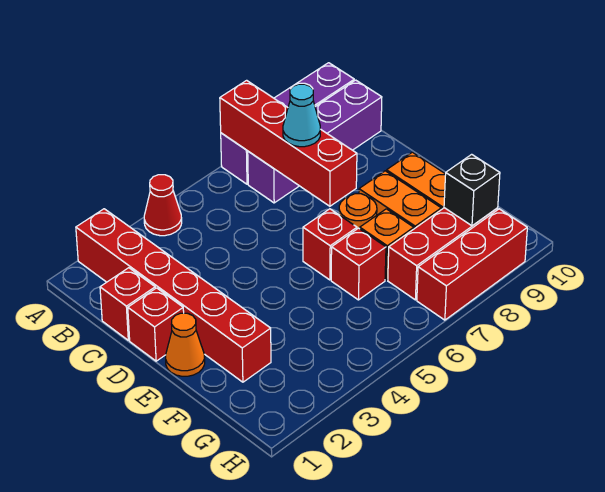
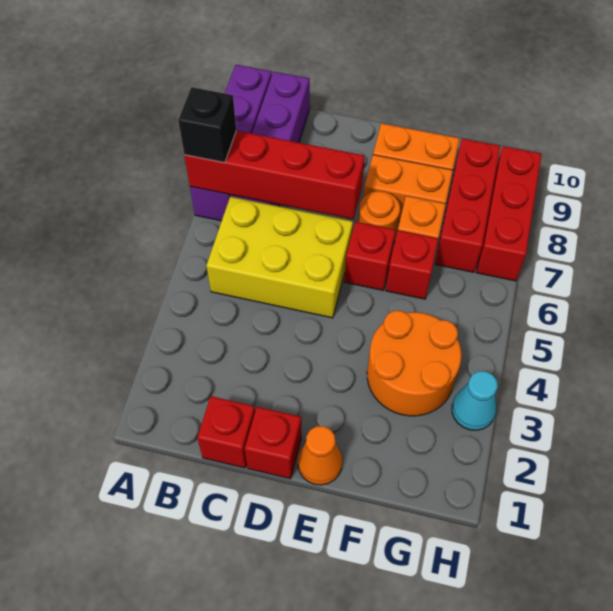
red brick A2:F2 level 1 -> none
red cone A4 level 1 -> none
none -> yellow brick B5:D6 level 1
cyan cone C7 level 3 -> cyan cone H3 level 1
none -> orange round brick F3:G4 level 1
black brick G9 level 2 -> black brick A7 level 3

